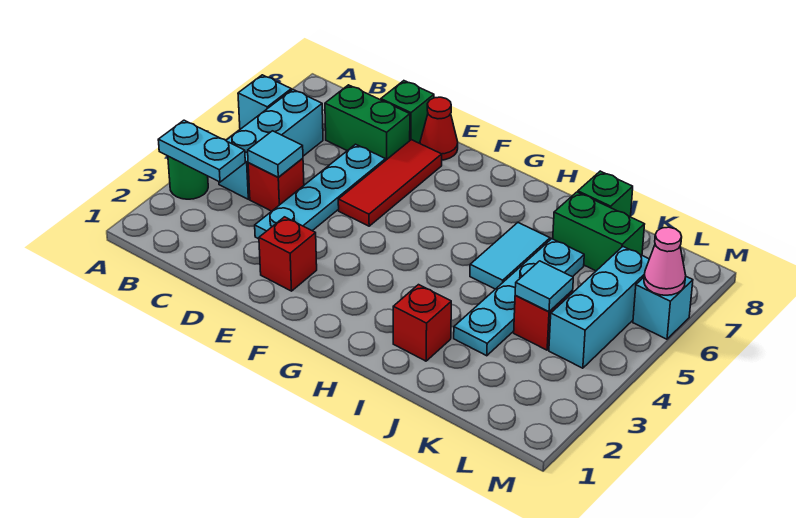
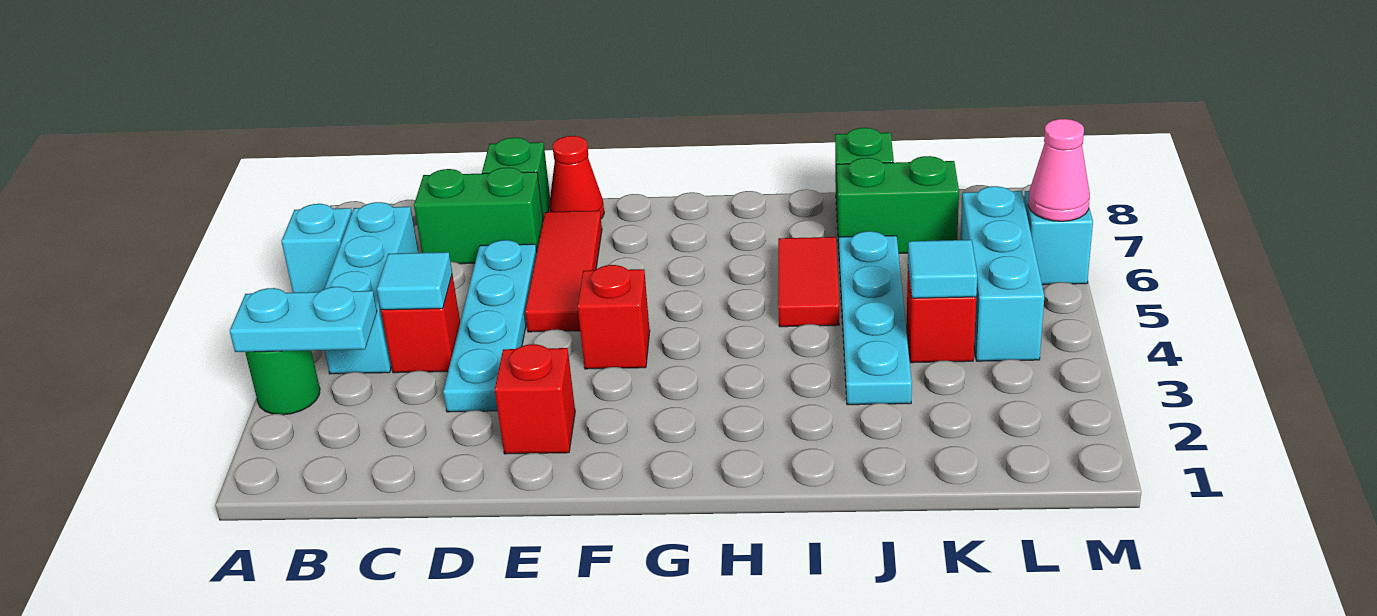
red brick I2 level 1 -> red brick F4 level 1
cyan tile I5:I6 level 1 -> red tile I5:I6 level 1

